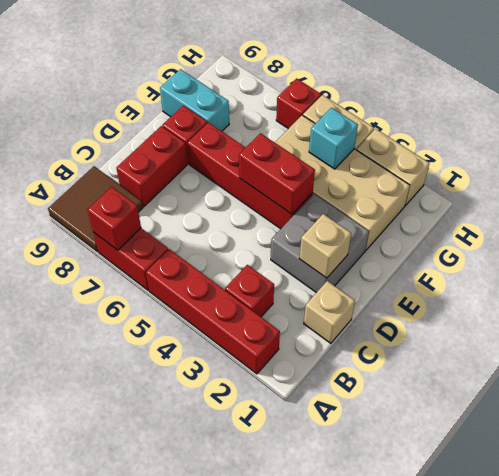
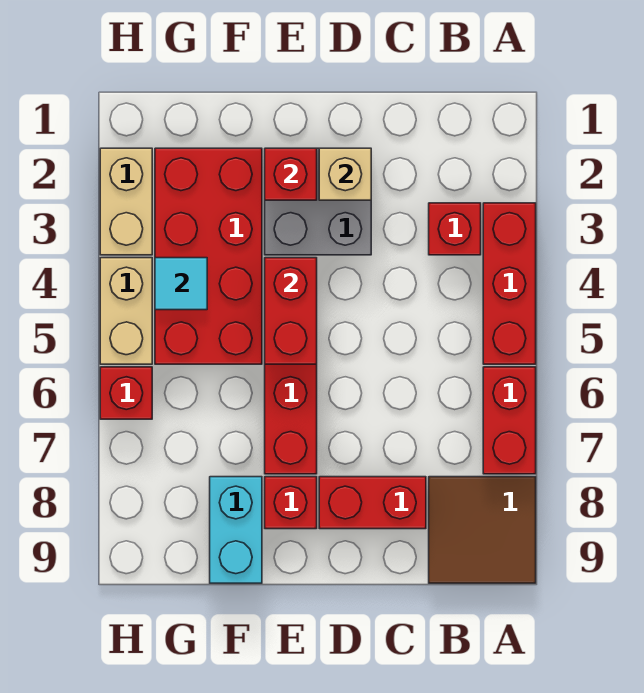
red brick A2:A5 level 1 -> red brick A3:A5 level 1
red brick A7 level 2 -> red brick E2 level 2
tan brick C1 level 1 -> none
tan brick F2:G5 level 1 -> red brick F2:G5 level 1
cyan brick G4 level 2 -> cyan tile G4 level 2

